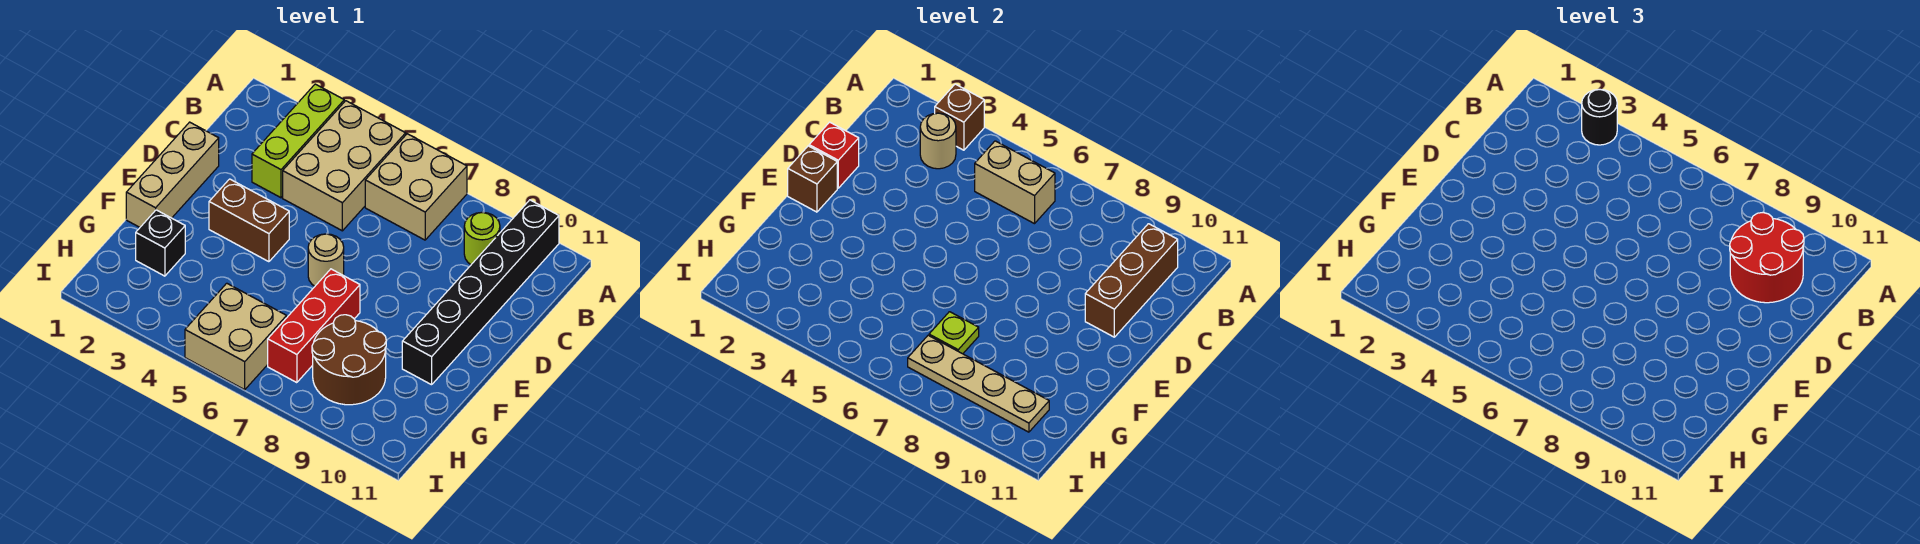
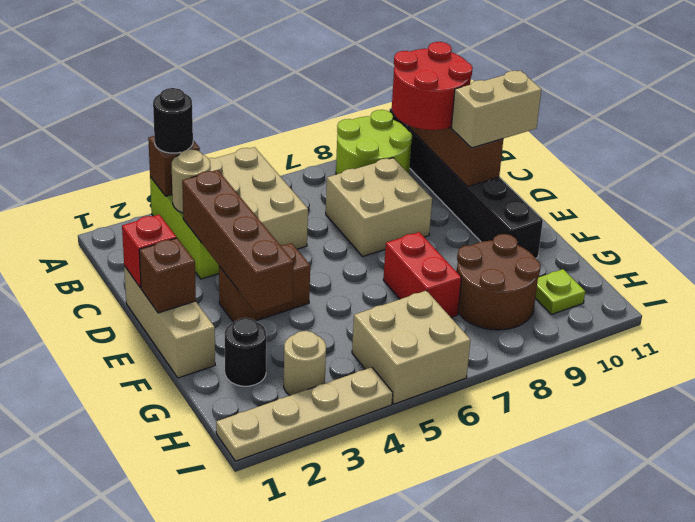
tan brick A6:B7 level 1 -> tan brick C7:D8 level 1
tan brick B5:B6 level 2 -> tan brick D10:D11 level 3
lime round brick B9 level 1 -> lime round brick A8:B9 level 1
none -> brown brick C3:F3 level 2
tan round brick E6 level 1 -> tan round brick H3 level 1
red brick F7:H7 level 1 -> red brick F7:G7 level 1
black brick G2 level 1 -> black round brick G2 level 1
lime plate G7 level 2 -> lime plate H10 level 1
tan plate H7:H10 level 2 -> tan plate I1:I4 level 1

